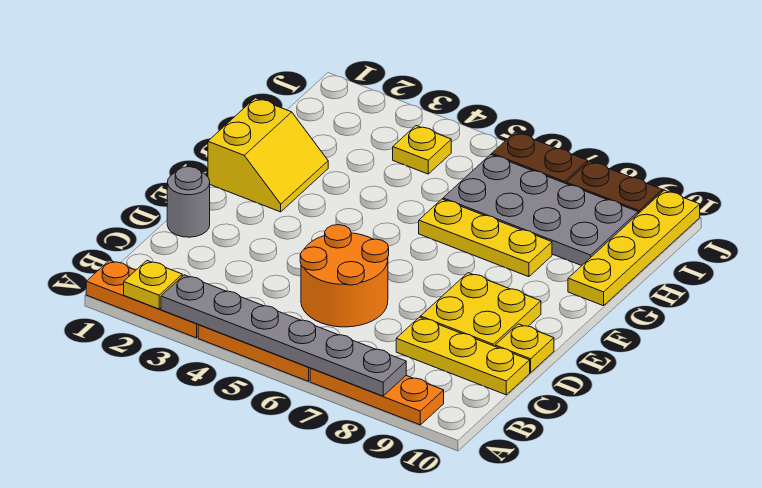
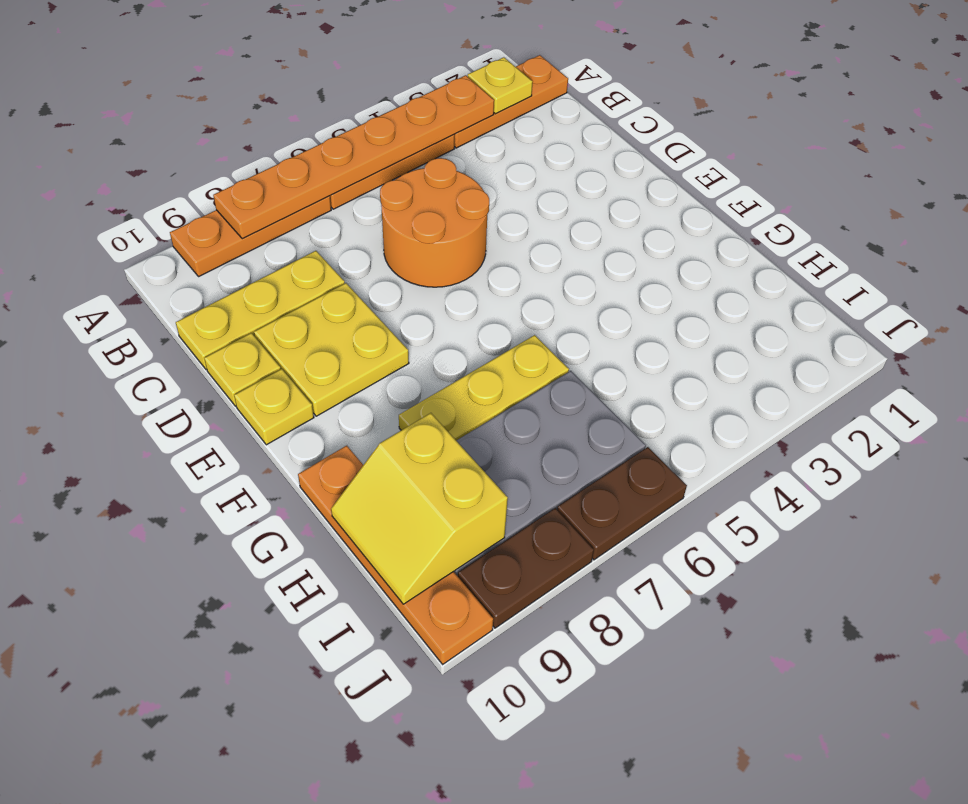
grey plate A3:A8 level 2 -> orange plate A3:A8 level 2
grey round brick D1 level 1 -> none
yellow slope F1:G2 level 1 top 1 -> yellow slope H9:I10 level 2 top 9
yellow plate G10:J10 level 1 -> orange plate G10:J10 level 1
yellow plate I4 level 1 -> yellow plate E10 level 1

